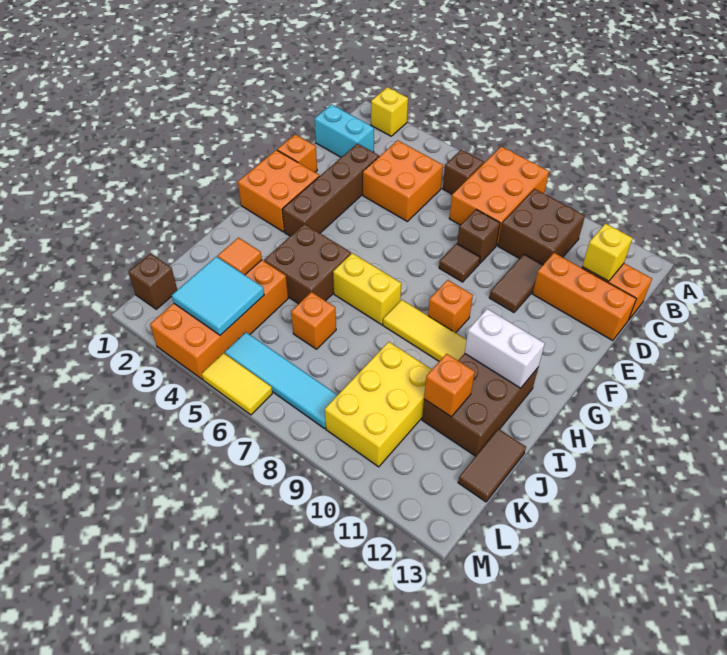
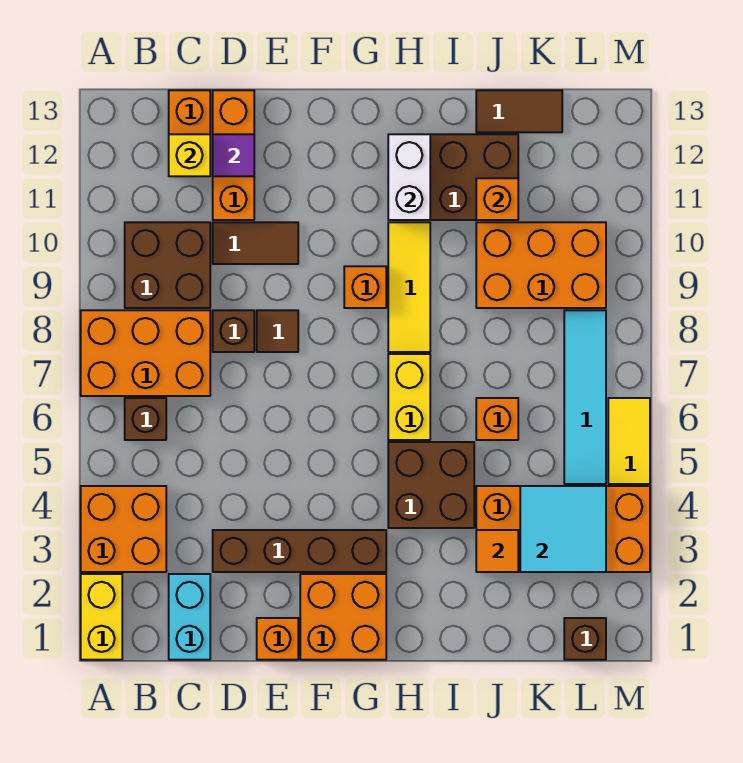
yellow brick A2 level 1 -> yellow brick A1:A2 level 1
orange brick C4:D5 level 1 -> orange brick A3:B4 level 1
none -> purple tile D12 level 2
yellow brick J9:L10 level 1 -> orange brick J9:L10 level 1

